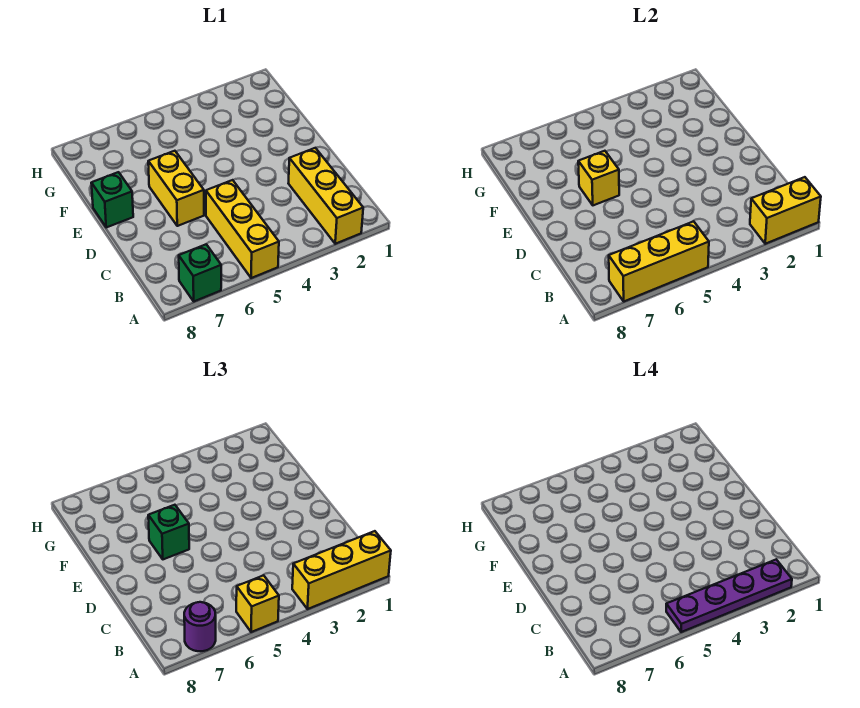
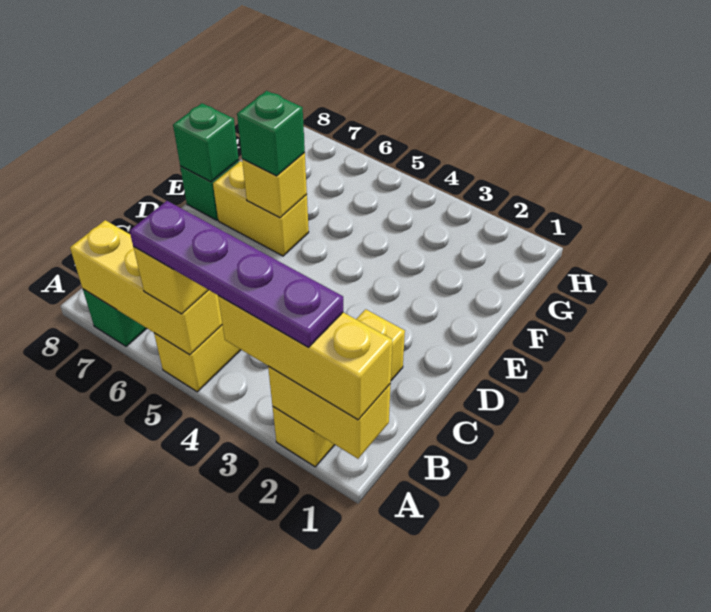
purple round brick A7 level 3 -> none
yellow brick D6:E6 level 1 -> yellow brick E6:E7 level 1
none -> green brick E8 level 2

